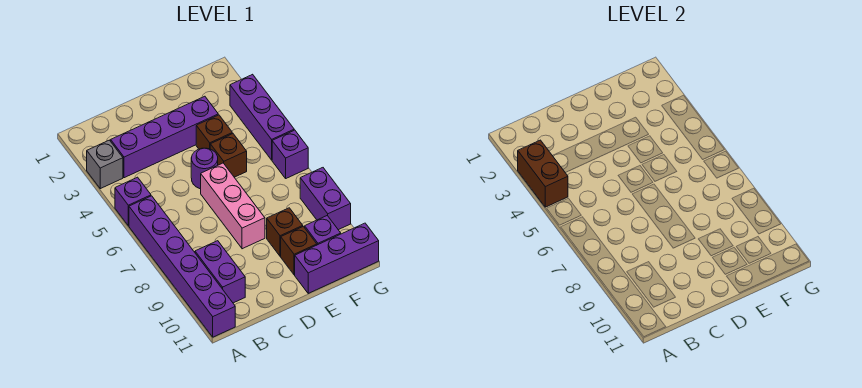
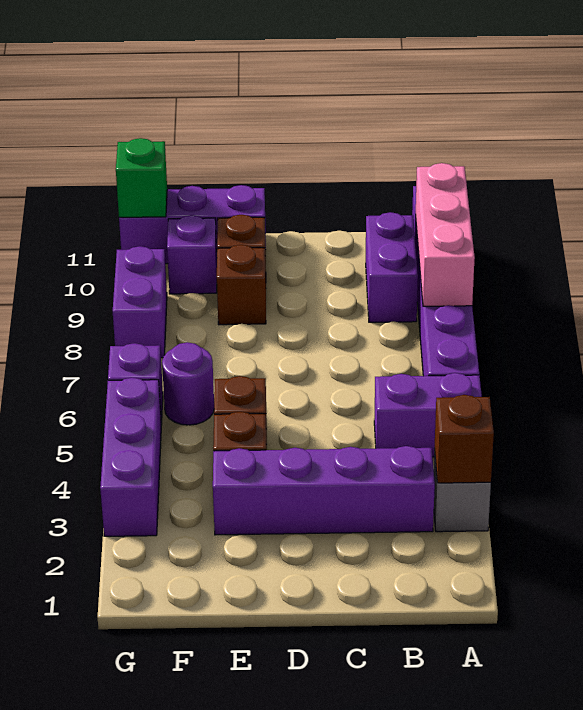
brown brick A3:A4 level 2 -> brown brick A3 level 2
purple brick A5 level 1 -> purple brick A5:B5 level 1
purple round brick D5 level 1 -> purple round brick F6 level 1
pink brick D6:D8 level 1 -> pink brick A8:A10 level 2
none -> green brick G11 level 2

